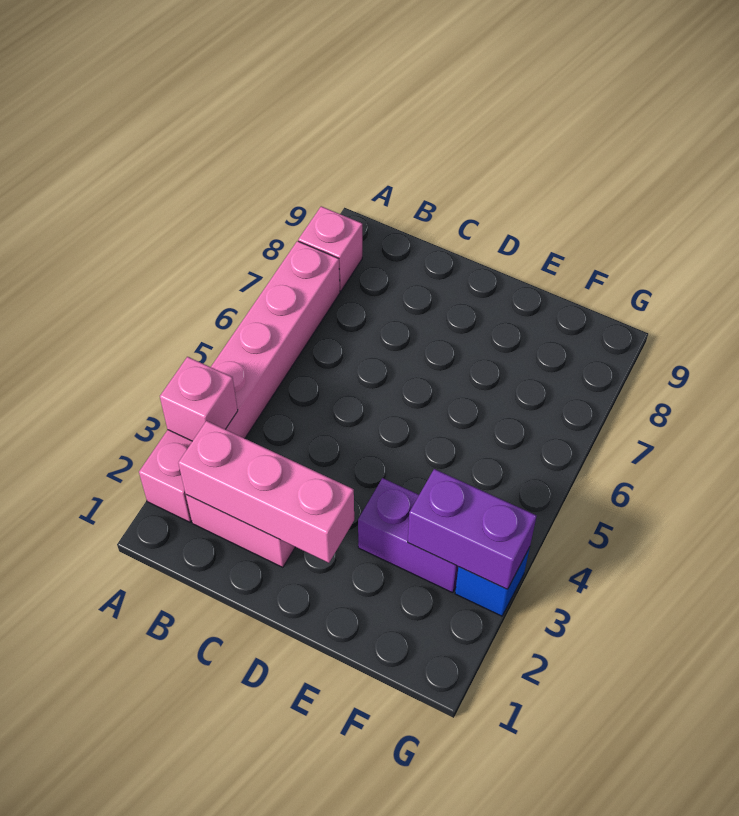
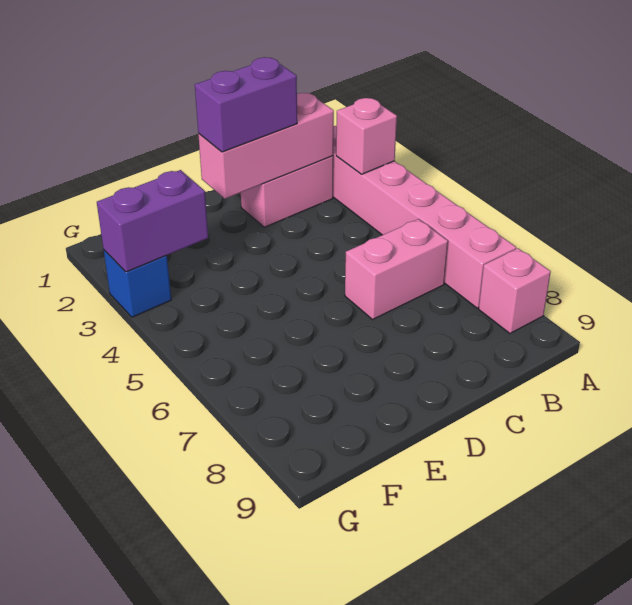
none -> pink brick B6:C6 level 1
purple brick E3:F3 level 1 -> purple brick C2:D2 level 3

